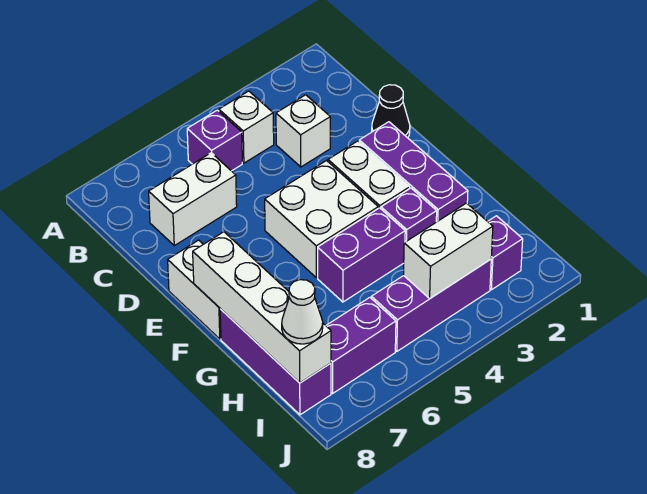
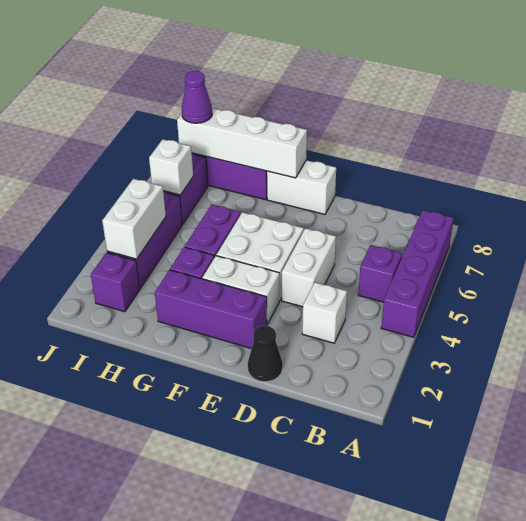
none -> purple brick A4:A7 level 1
white brick B4 level 1 -> white brick I6 level 2
white brick C6:C7 level 1 -> white brick D4:D5 level 1
white cone I8 level 3 -> purple cone I8 level 3

